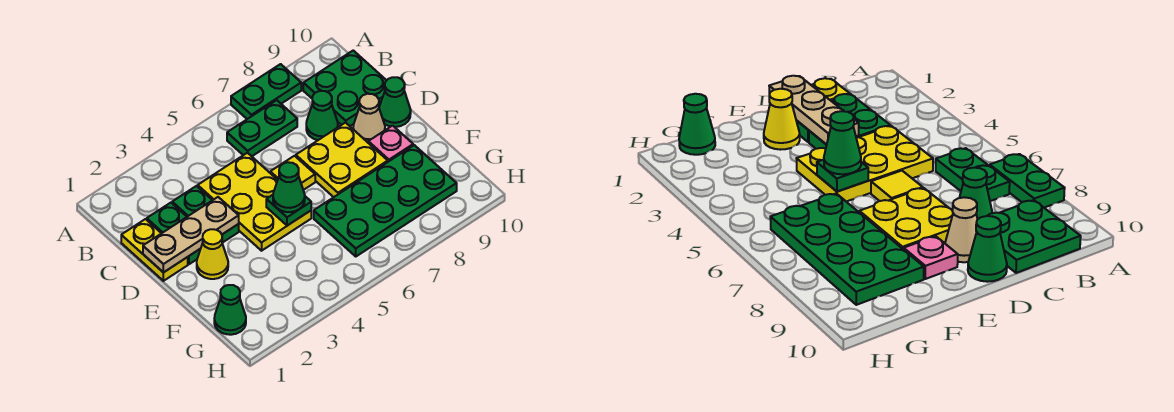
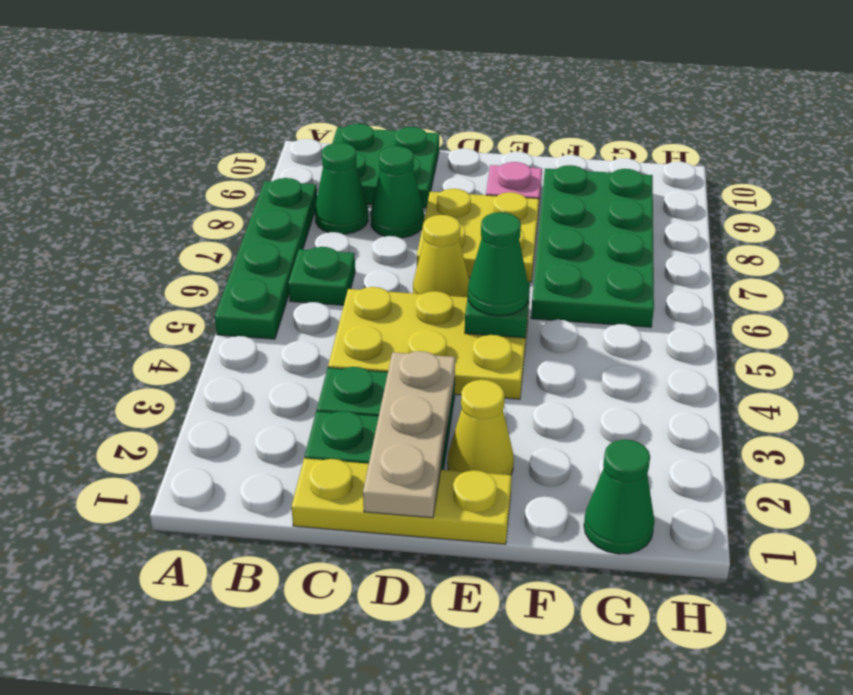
green plate A7:A8 level 1 -> green plate A5:A8 level 1
green plate B6:B7 level 1 -> green plate B6 level 1
yellow plate C1:D1 level 1 -> yellow plate C1:E1 level 1
yellow tile D6 level 1 -> yellow cone D6 level 1
tan cone D9 level 1 -> none
green cone D10 level 1 -> green cone B8 level 1

